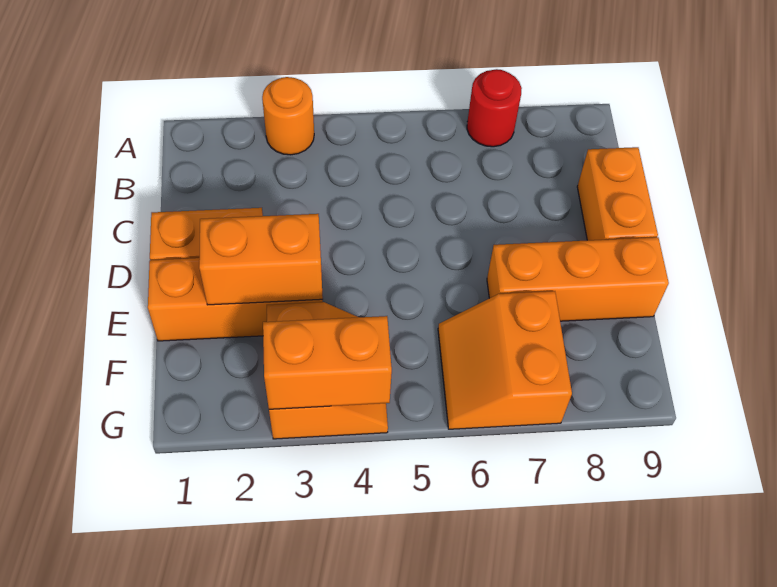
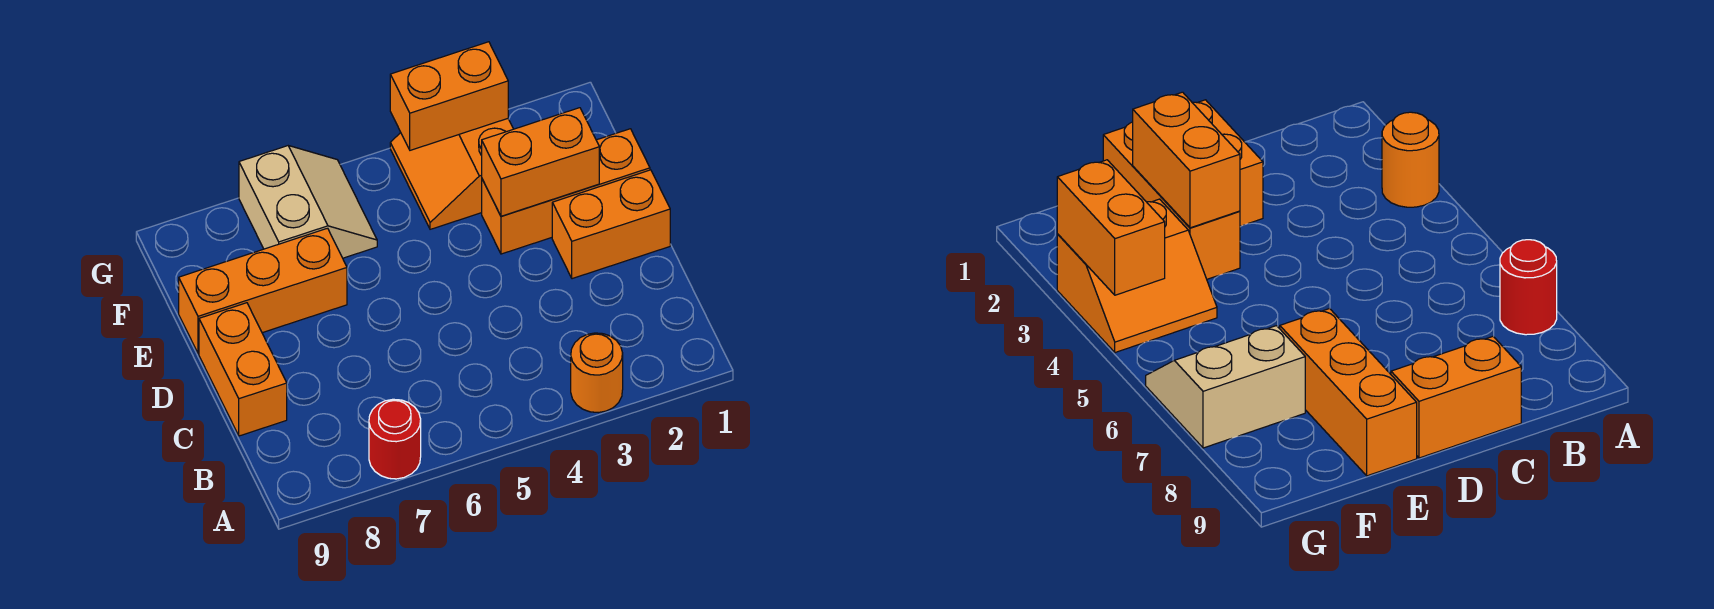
orange slope F6:G7 level 1 top 7 -> tan slope F6:G7 level 1 top 7

